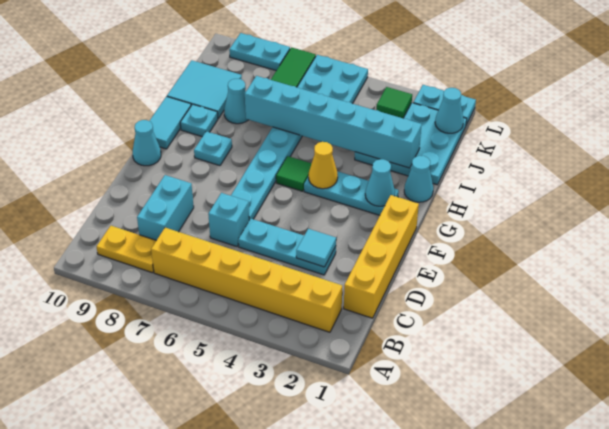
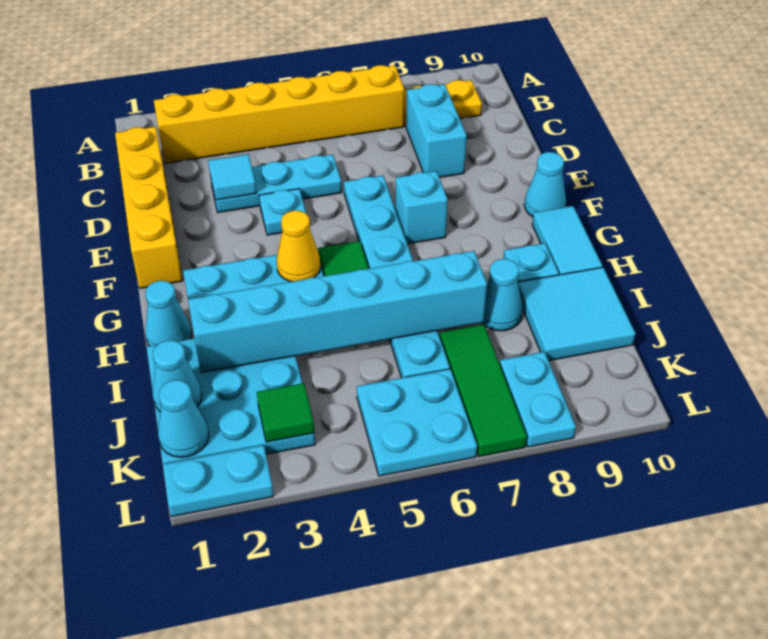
cyan brick D6 level 1 -> cyan brick F7 level 1
cyan cone G2 level 2 -> cyan cone J1 level 2
cyan plate G8 level 1 -> cyan plate E4 level 1
cyan plate L8:L9 level 1 -> cyan plate K8:L8 level 1

